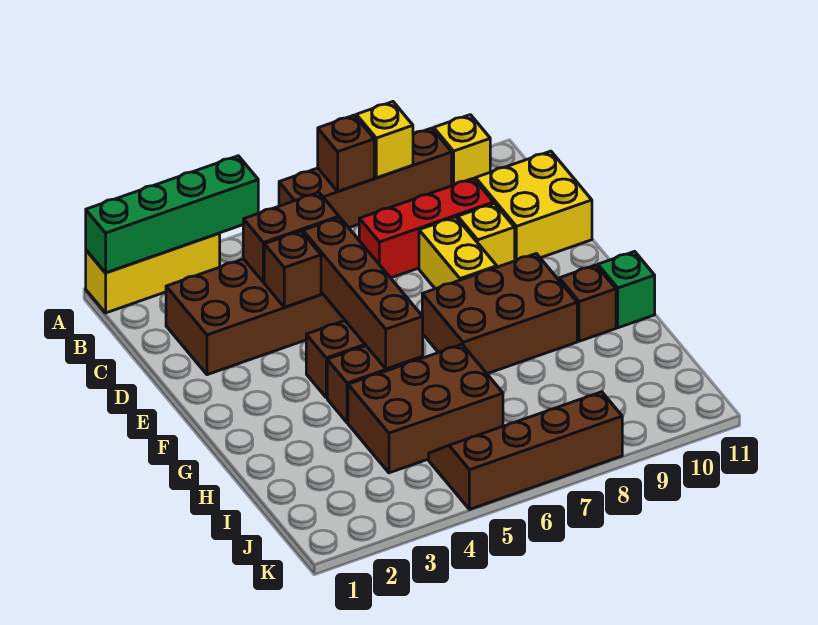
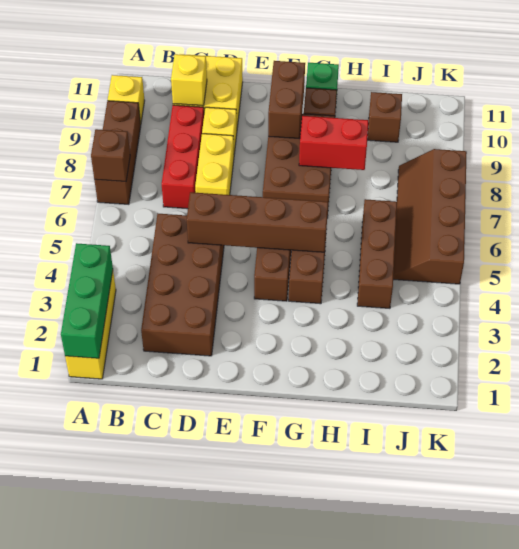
green brick A1:A4 level 2 -> green brick A1:A3 level 2
brown brick A6:A9 level 1 -> brown brick A7:A9 level 1
yellow brick A8 level 2 -> yellow brick C10 level 2
brown brick C4:C5 level 2 -> brown brick F9:F10 level 2
brown brick D4 level 2 -> brown brick I10 level 1
yellow brick D8:E8 level 1 -> yellow brick D7:D8 level 1
none -> red brick G8:H8 level 2
brown brick H4:I6 level 1 -> brown brick I4:I6 level 1

